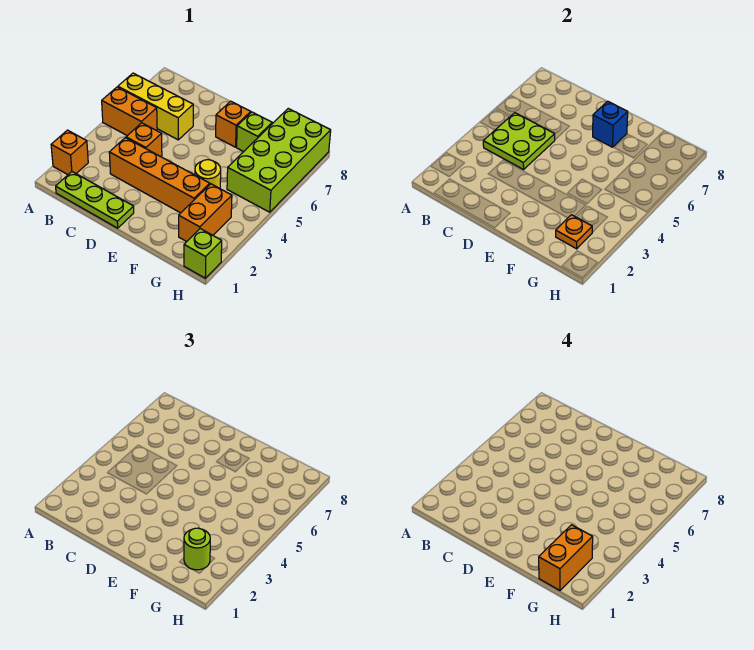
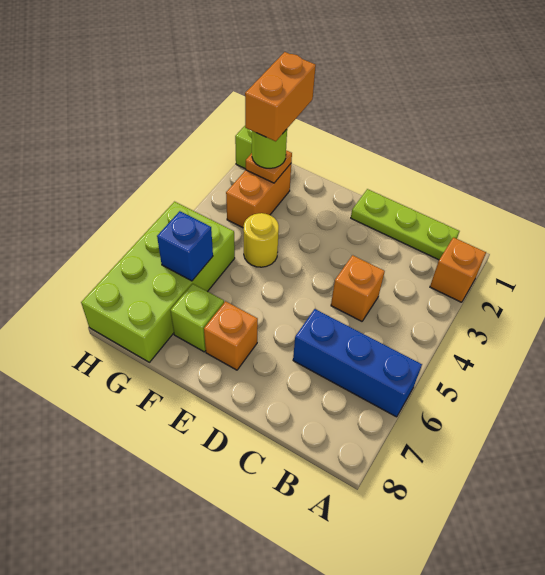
orange brick A5:B5 level 1 -> none
yellow brick A6:C6 level 1 -> blue brick A6:C6 level 1
lime plate B4:C5 level 2 -> none
orange brick C3:F3 level 1 -> none
blue brick E7 level 2 -> blue brick G6 level 2

